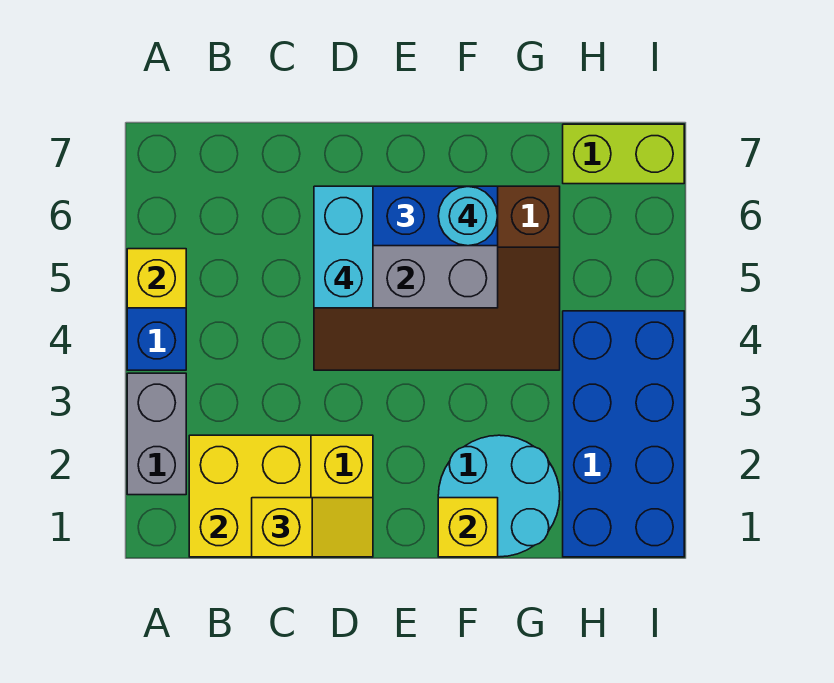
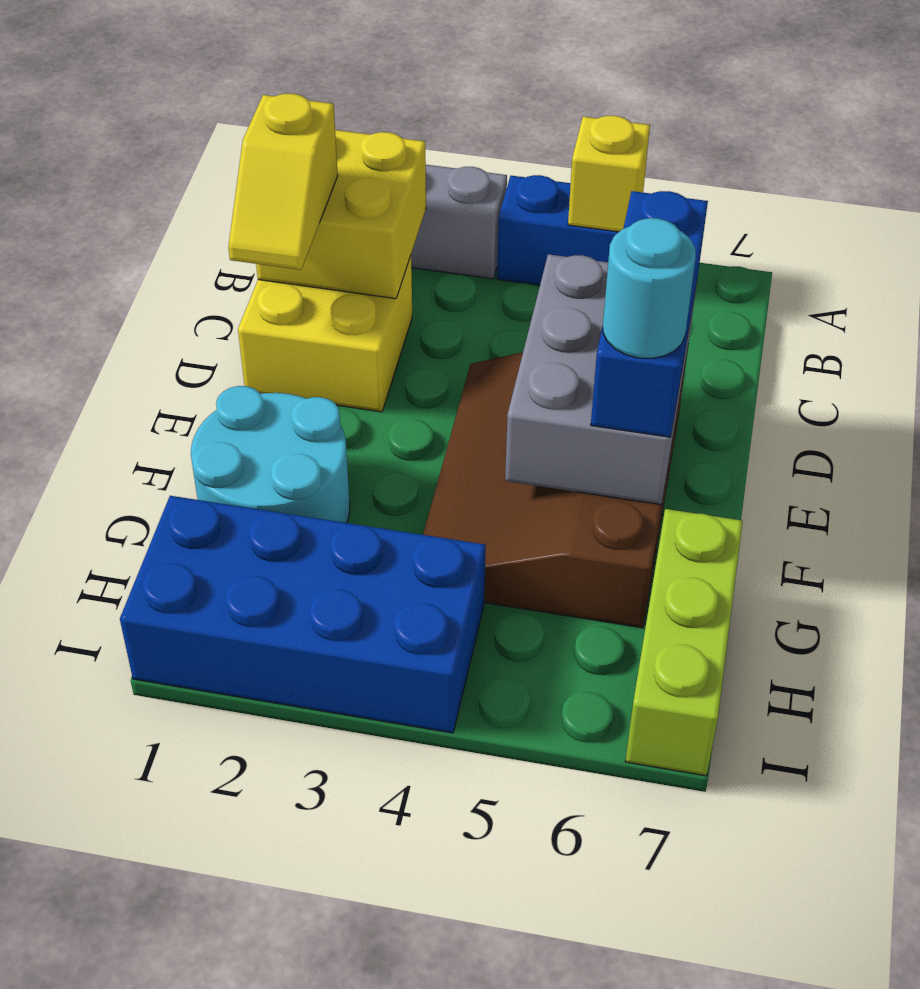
cyan brick D5:D6 level 4 -> none
yellow brick F1 level 2 -> none
lime brick H7:I7 level 1 -> lime brick G7:I7 level 1

